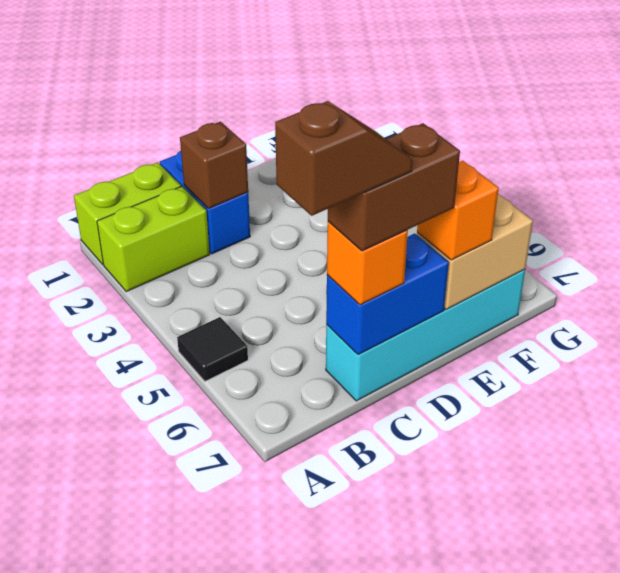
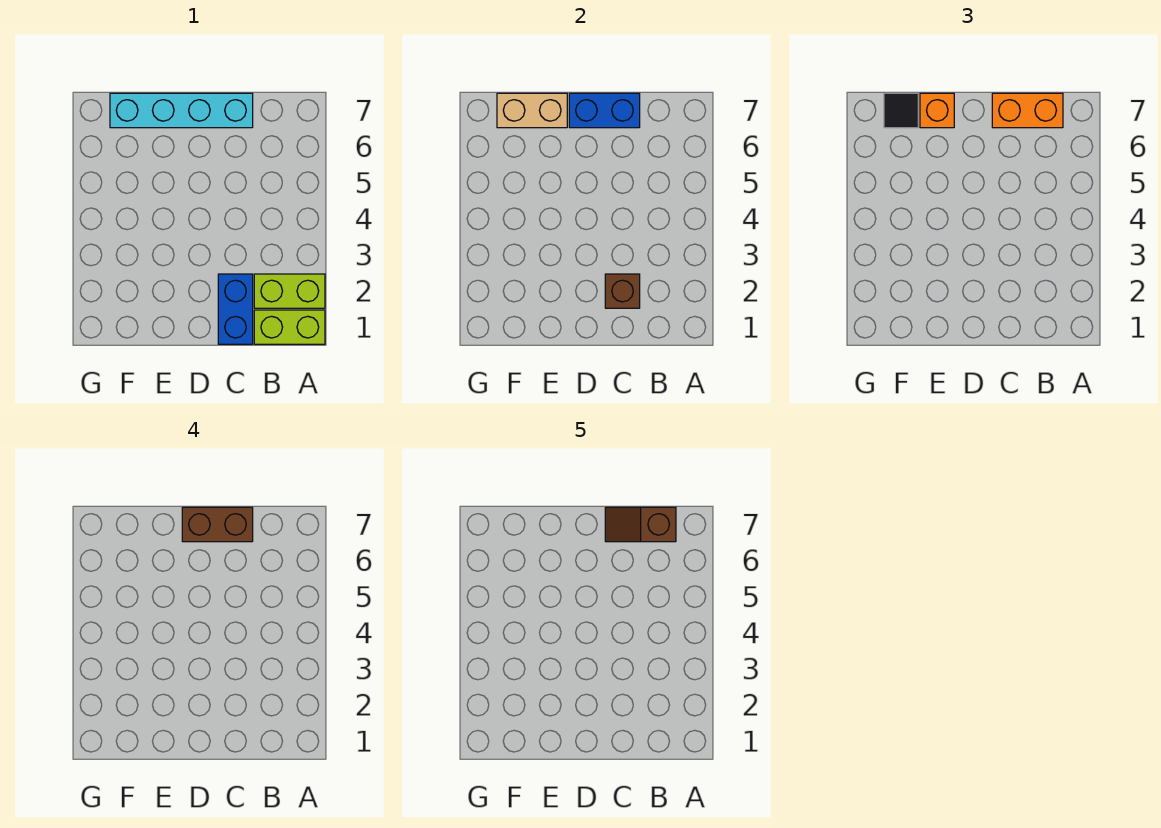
black tile A5 level 1 -> black tile F7 level 3
orange brick C7 level 3 -> orange brick B7:C7 level 3

